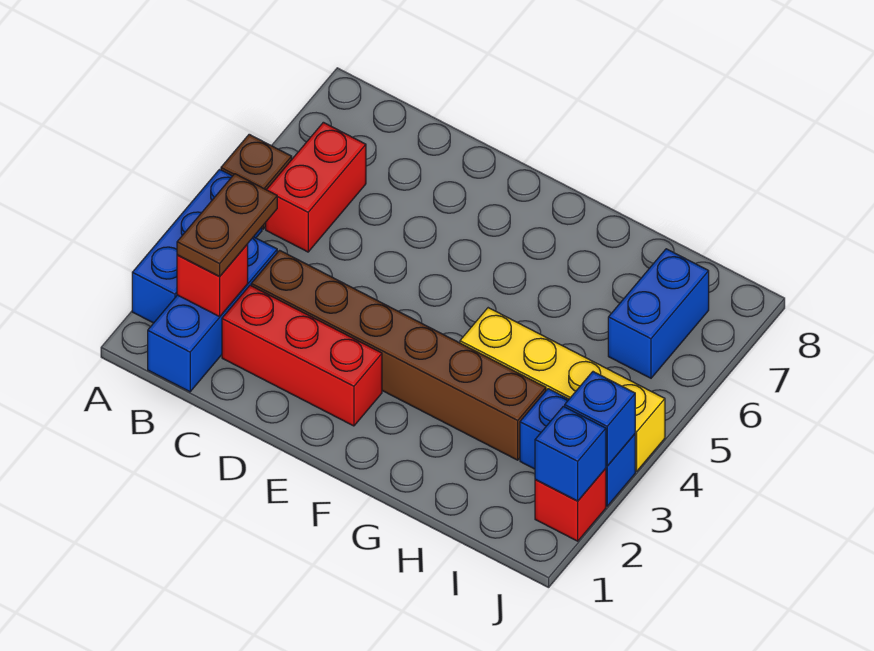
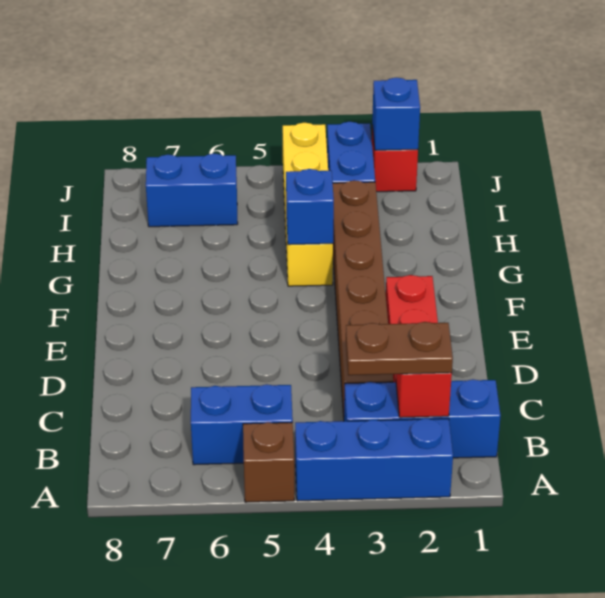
red brick B5:B6 level 1 -> blue brick B5:B6 level 1
blue brick J3 level 2 -> blue brick G4 level 2

